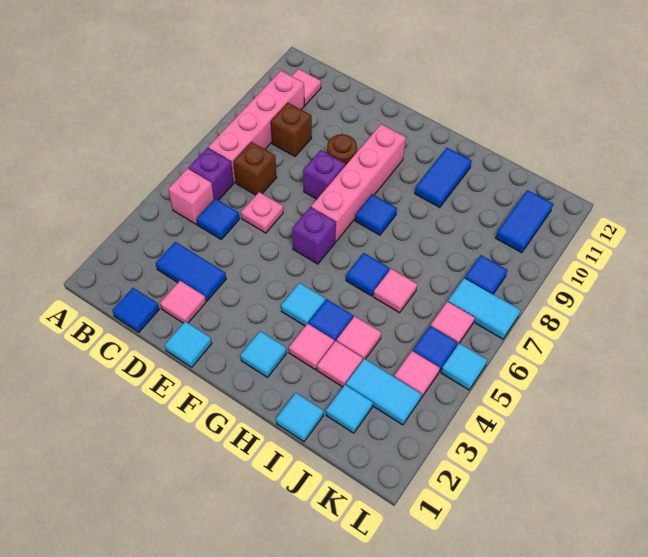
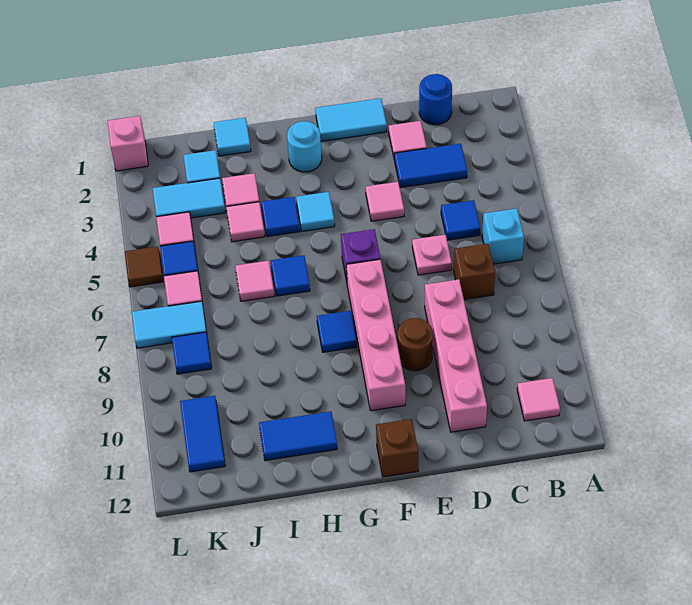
pink brick B5 level 1 -> pink brick L1 level 1
purple brick B6 level 1 -> cyan brick B6 level 1
pink brick B7:B10 level 1 -> pink brick D8:D11 level 1
blue tile C1 level 1 -> blue round brick C1 level 1
brown brick C9 level 1 -> brown brick F12 level 1
cyan tile E1 level 1 -> cyan tile E1:F1 level 1
purple brick E8 level 1 -> none
cyan tile G2 level 1 -> cyan round brick G2 level 1
pink tile H3 level 1 -> pink tile E4 level 1
blue tile H10:H11 level 1 -> blue tile H11:I11 level 1
cyan tile L5 level 1 -> brown tile L5 level 1

